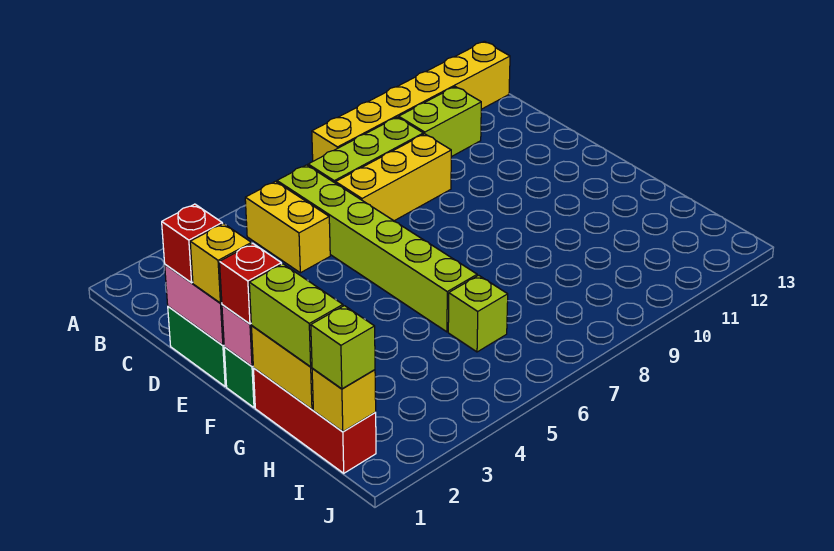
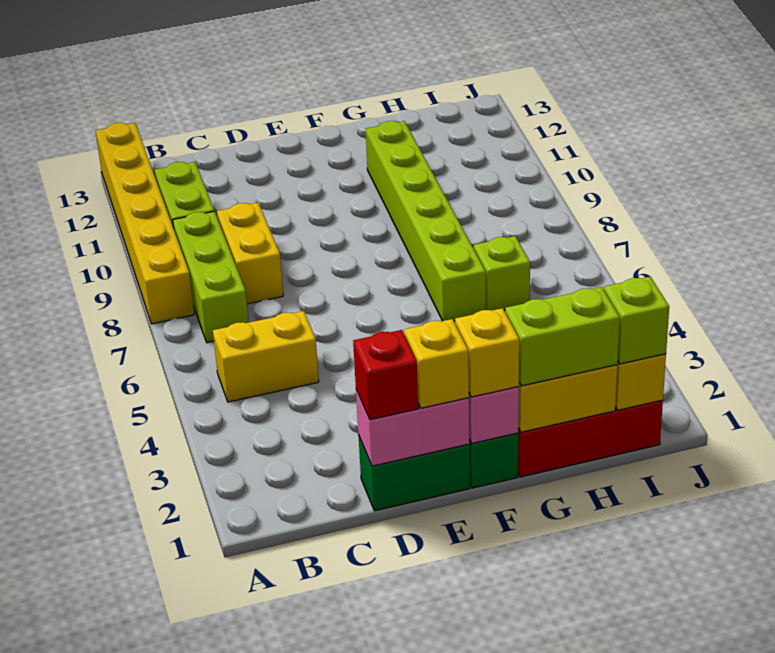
lime brick B6:G6 level 1 -> lime brick G6:G11 level 1
yellow brick C7:C9 level 1 -> yellow brick C8:C9 level 1
red brick F1 level 3 -> yellow brick F1 level 3

